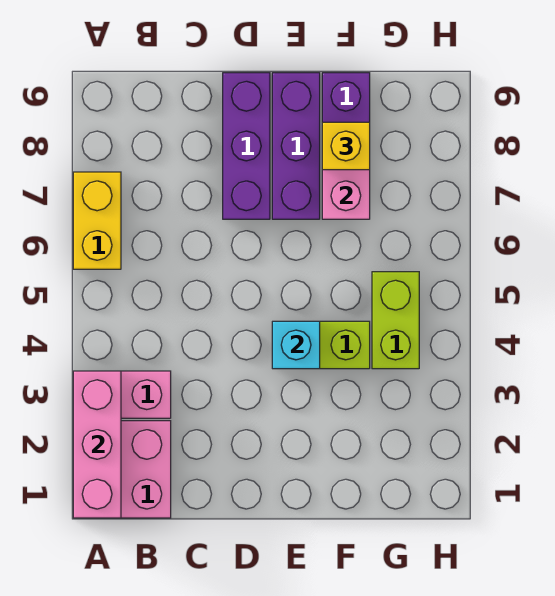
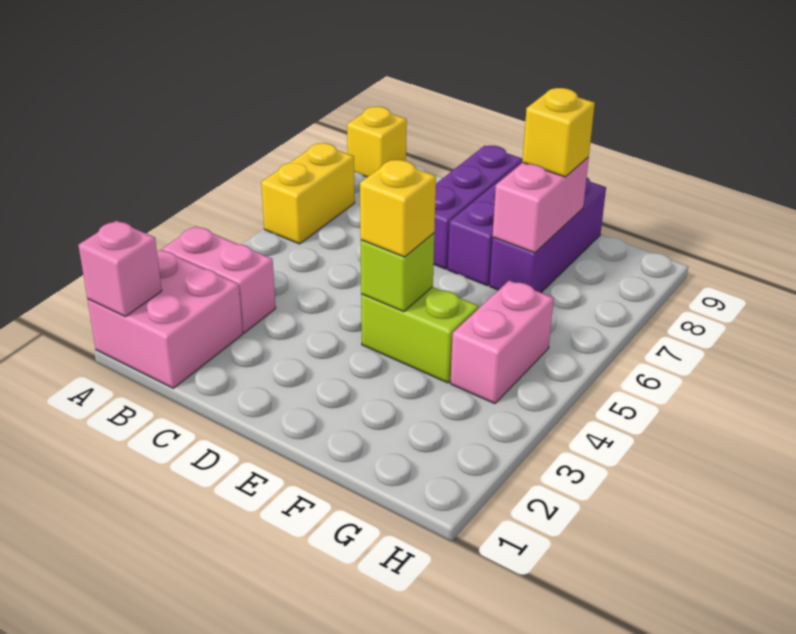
pink brick A1:A3 level 2 -> pink brick A1 level 2
none -> yellow brick A9 level 1
cyan brick E4 level 2 -> lime brick E4 level 2
none -> yellow brick E4 level 3
lime brick G4:G5 level 1 -> pink brick G4:G5 level 1

